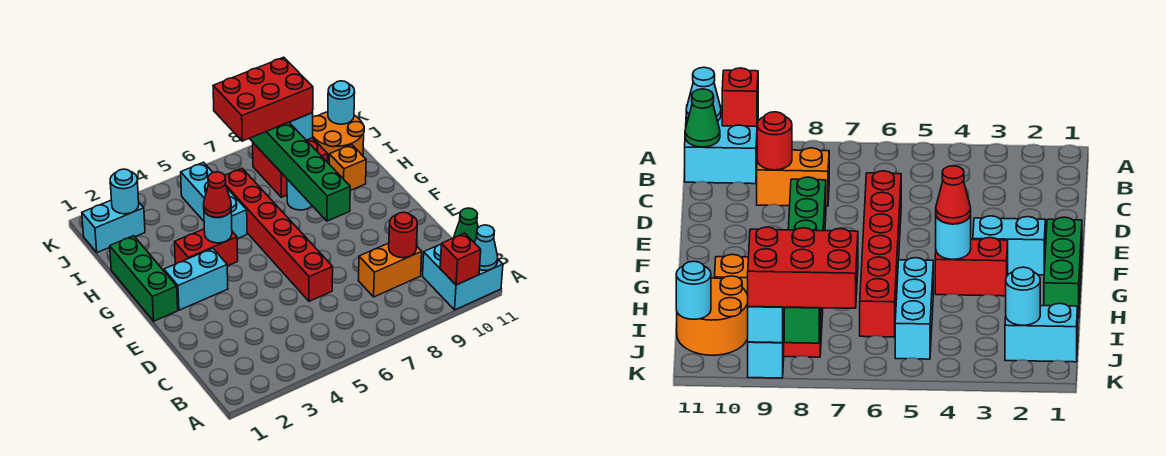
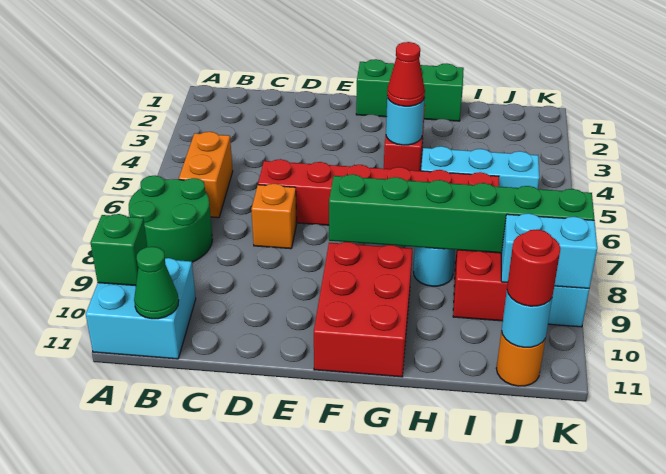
none -> green round brick A7:B8 level 1
red brick A10 level 2 -> green brick A10 level 2
cyan cone A11 level 2 -> none
orange brick C8:C9 level 1 -> orange brick B5:B6 level 1
red round brick C9 level 2 -> red round brick J11 level 3
cyan brick F2:F3 level 1 -> none
orange brick H10 level 1 -> orange brick D7 level 1
orange round brick I10:J11 level 1 -> orange round brick J11 level 1
cyan brick J1:J2 level 1 -> none
cyan round brick J2 level 2 -> none
red brick J7:K9 level 3 -> red brick F9:G11 level 1

